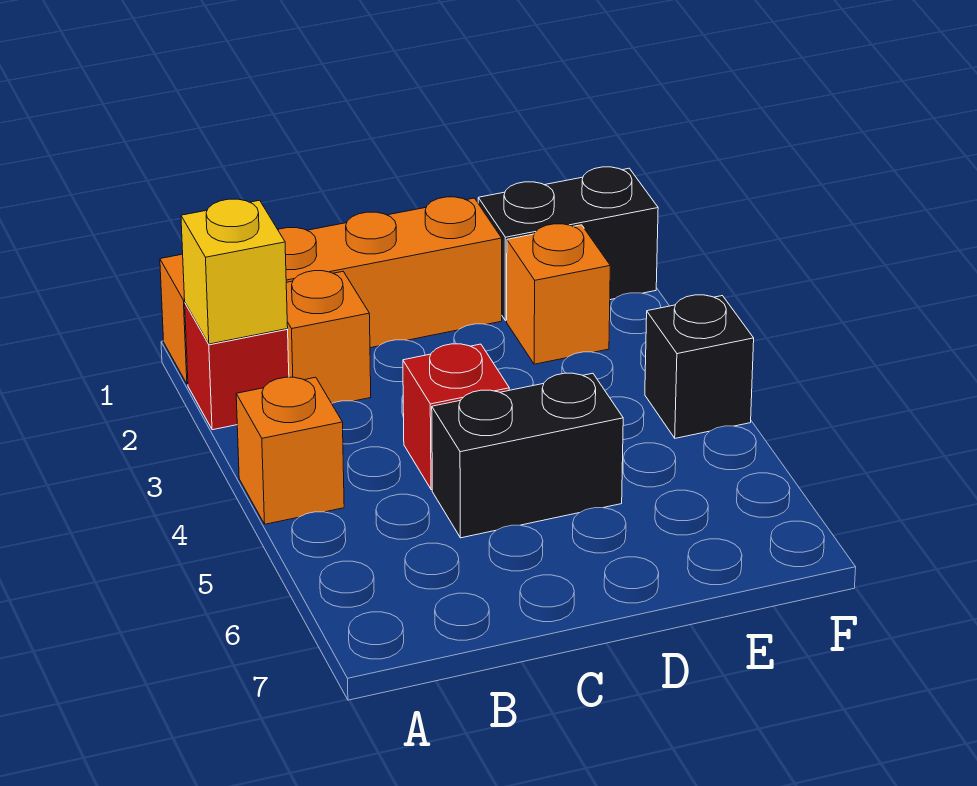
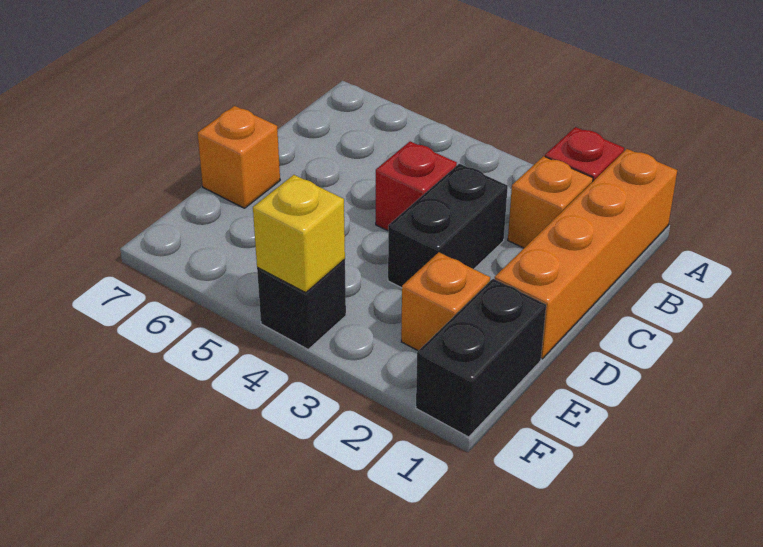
yellow brick A2 level 2 -> yellow brick F4 level 2
orange brick A4 level 1 -> orange brick D7 level 1
black brick C5:D5 level 1 -> black brick C3:D3 level 1

